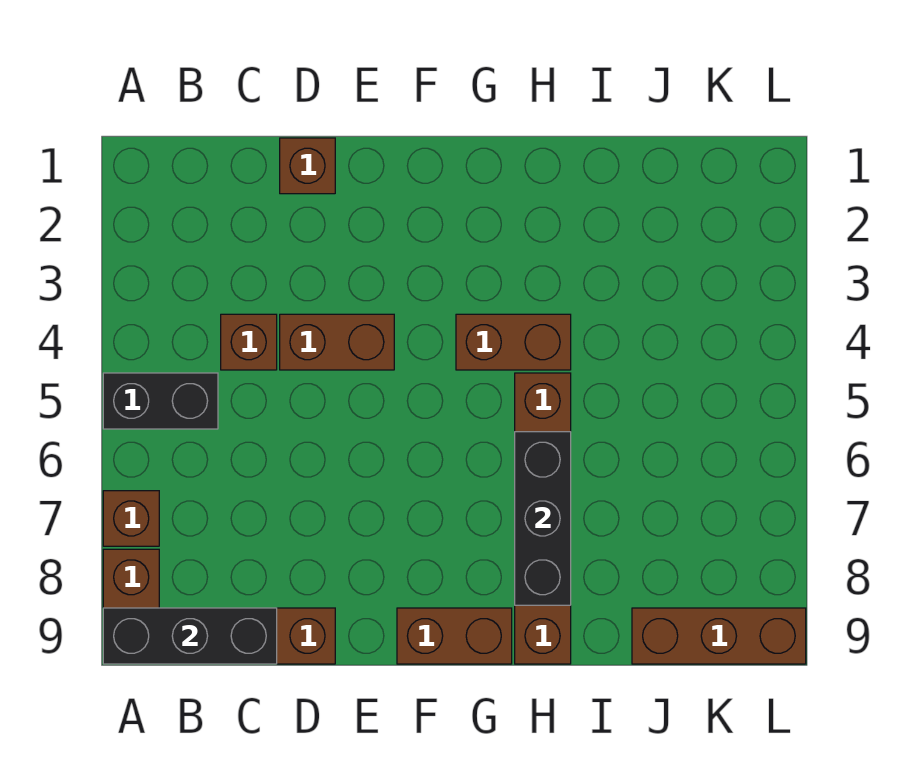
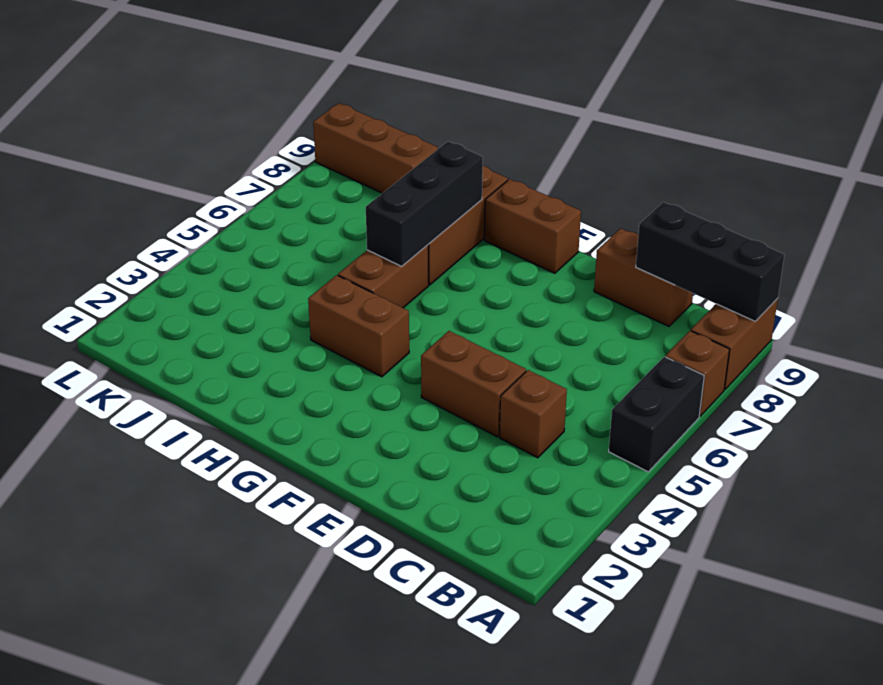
black brick A5:B5 level 1 -> black brick A5:A6 level 1
brown brick D1 level 1 -> none

